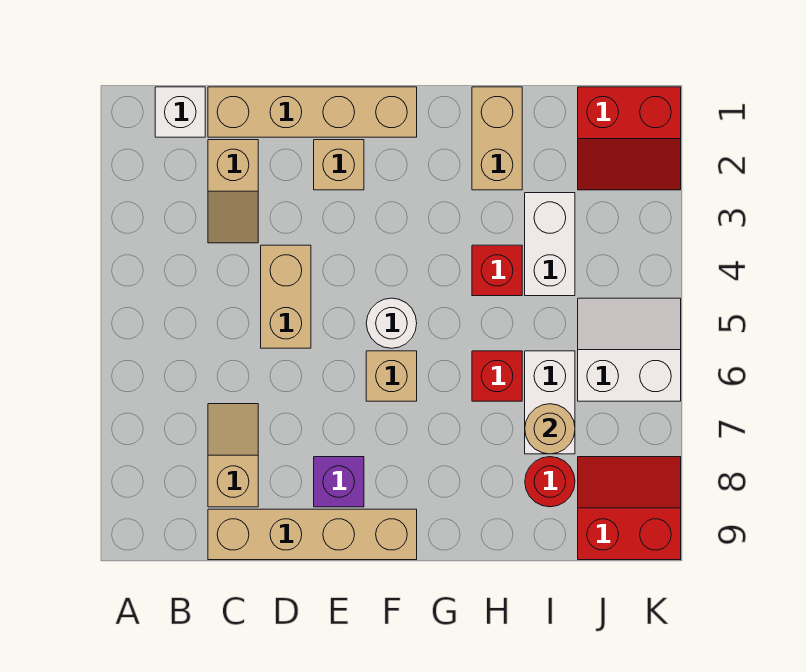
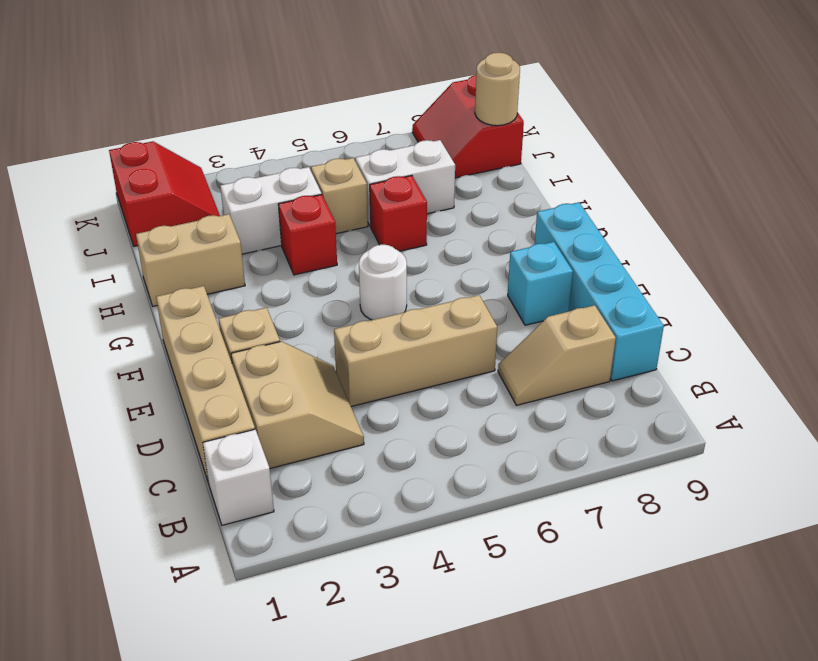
tan slope C2:C3 level 1 top 2 -> tan slope C2:D3 level 1 top 2
tan brick C9:F9 level 1 -> cyan brick C9:F9 level 1
tan brick D4:D5 level 1 -> tan brick D4:D6 level 1
purple brick E8 level 1 -> cyan brick E8 level 1
tan brick F6 level 1 -> tan brick I5 level 1
tan round brick I7 level 2 -> tan round brick J9 level 2
red round brick I8 level 1 -> none
white slope J5:K6 level 1 top 6 -> none

